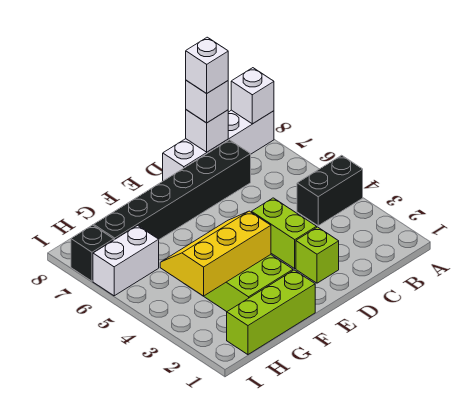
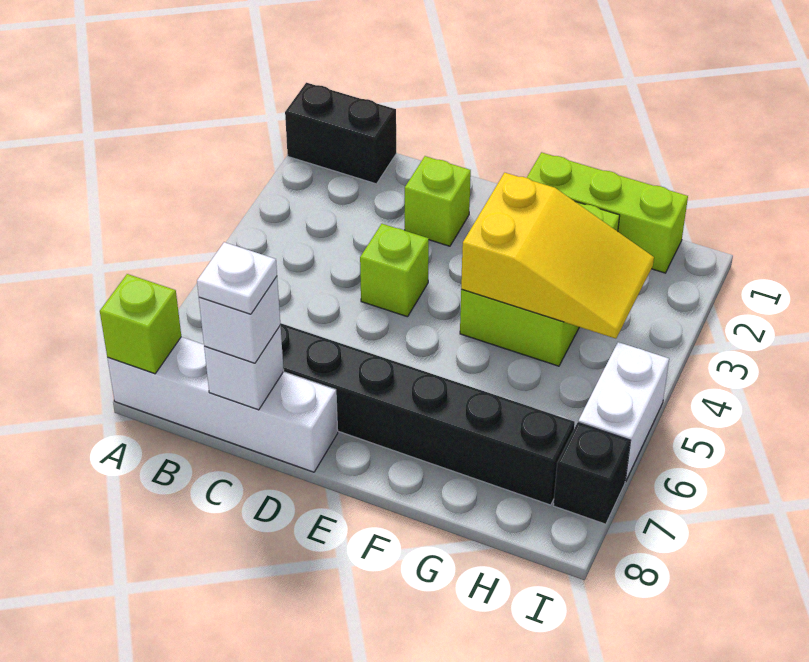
black brick A4:B4 level 1 -> black brick A1:B1 level 1
white brick A8 level 2 -> lime brick A8 level 2
white brick C8 level 4 -> white plate C8 level 4
lime brick D3:D4 level 1 -> lime brick D4 level 1
yellow slope F3:H4 level 2 top 3 -> yellow slope F3:H4 level 2 top F
white brick H6:I6 level 1 -> white brick I5:I6 level 1

